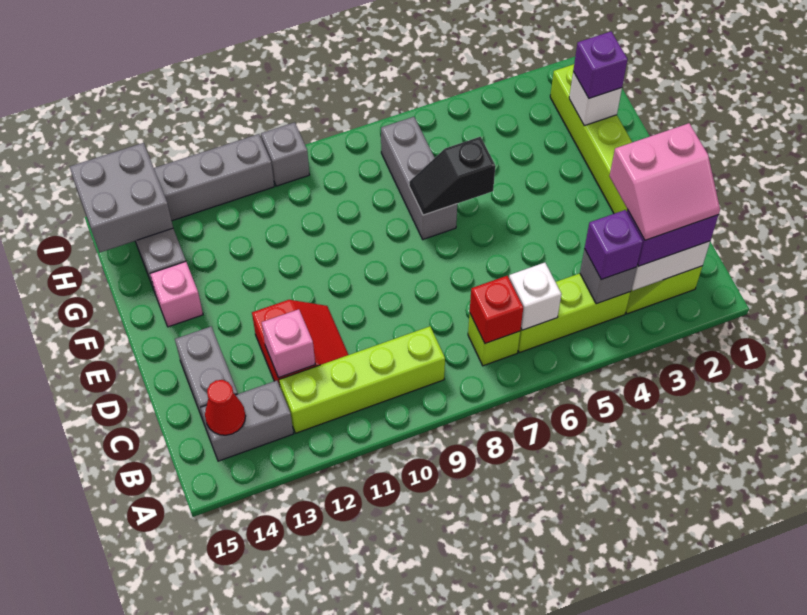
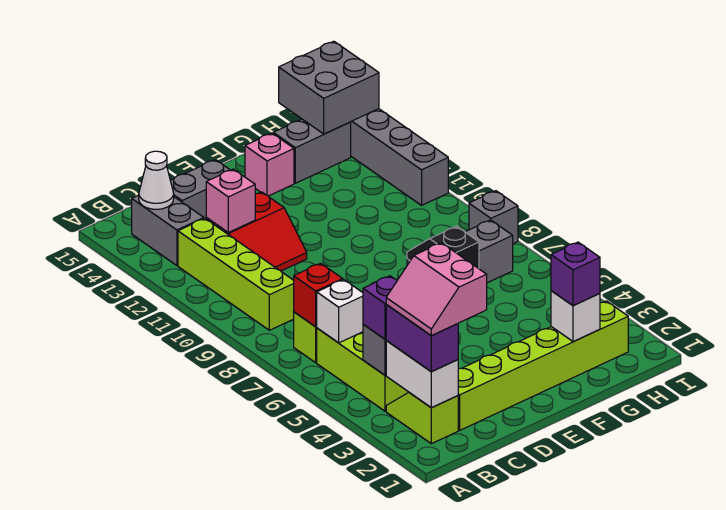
red cone B14 level 2 -> white cone B14 level 2
grey brick I10 level 1 -> grey brick I8 level 1

